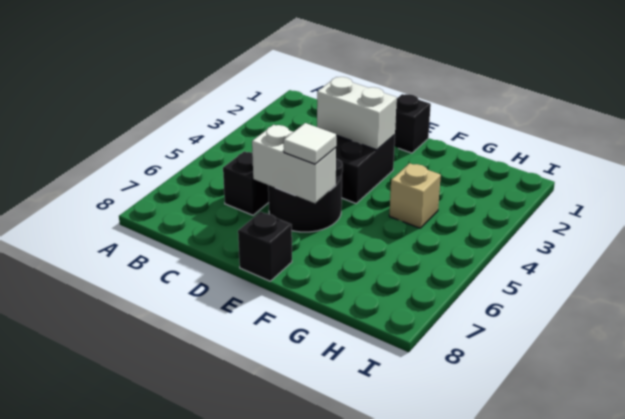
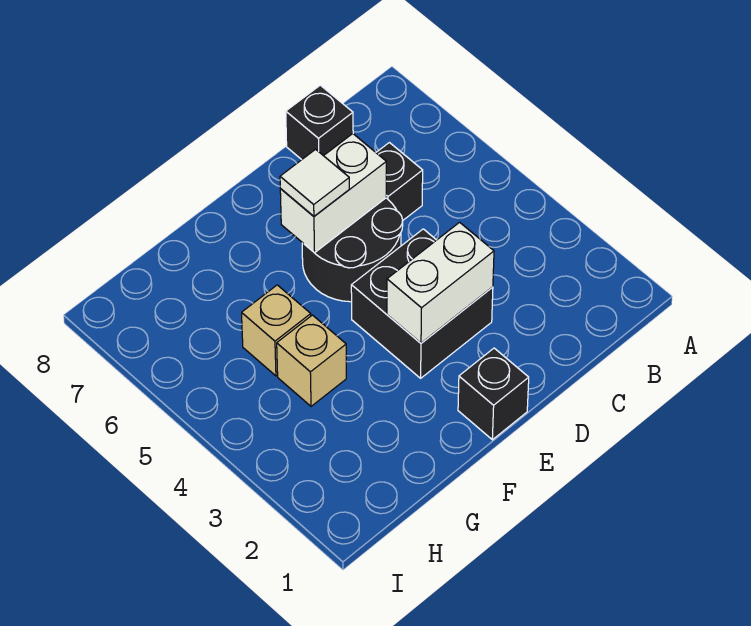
black brick E8 level 1 -> black brick C8 level 1
none -> tan brick G5 level 1

